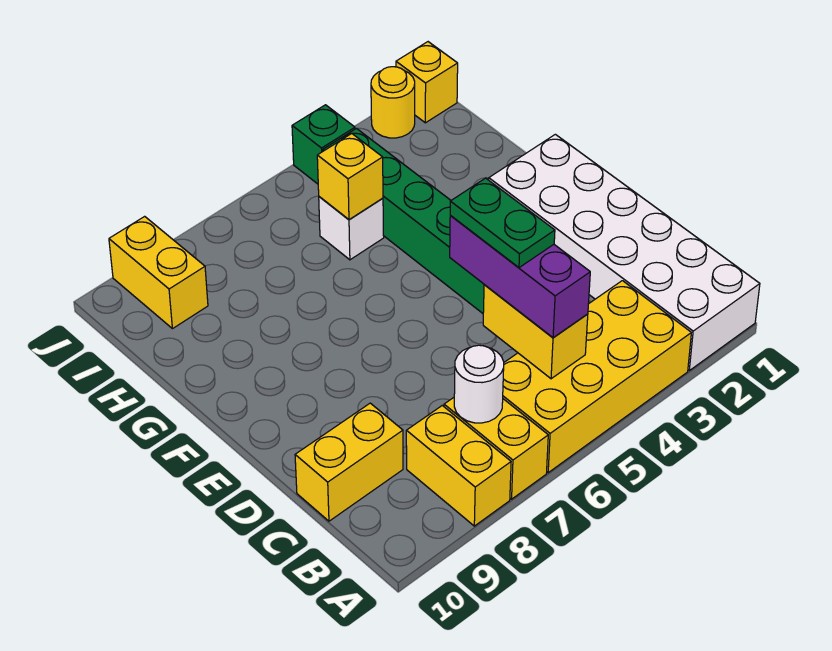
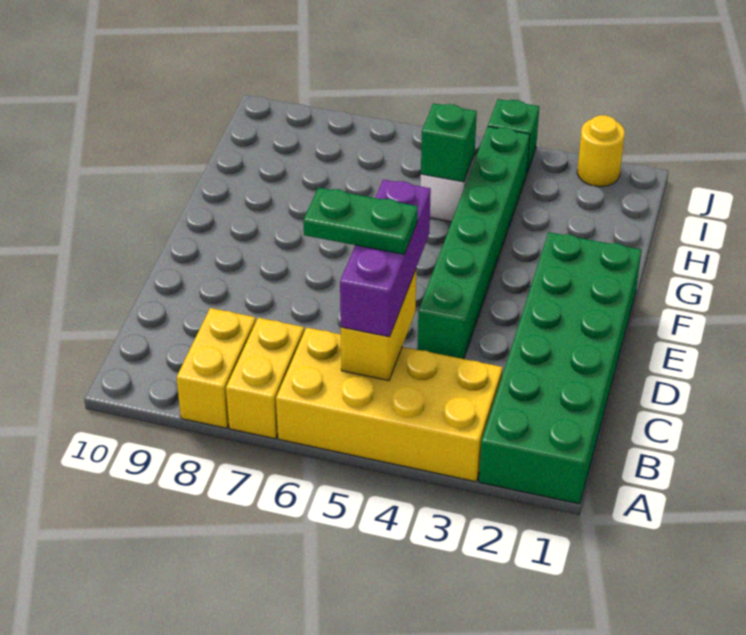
white brick A1:F2 level 1 -> green brick A1:F2 level 1
white round brick B7 level 2 -> none
green plate C5:D5 level 4 -> green plate C5:C6 level 4
yellow brick C9:C10 level 1 -> none
yellow brick H5 level 2 -> green brick H5 level 2
yellow brick I9:J9 level 1 -> none
yellow brick J1 level 1 -> none

